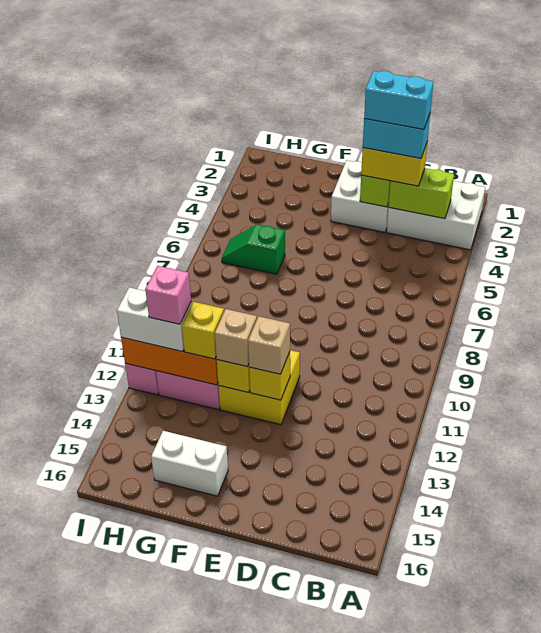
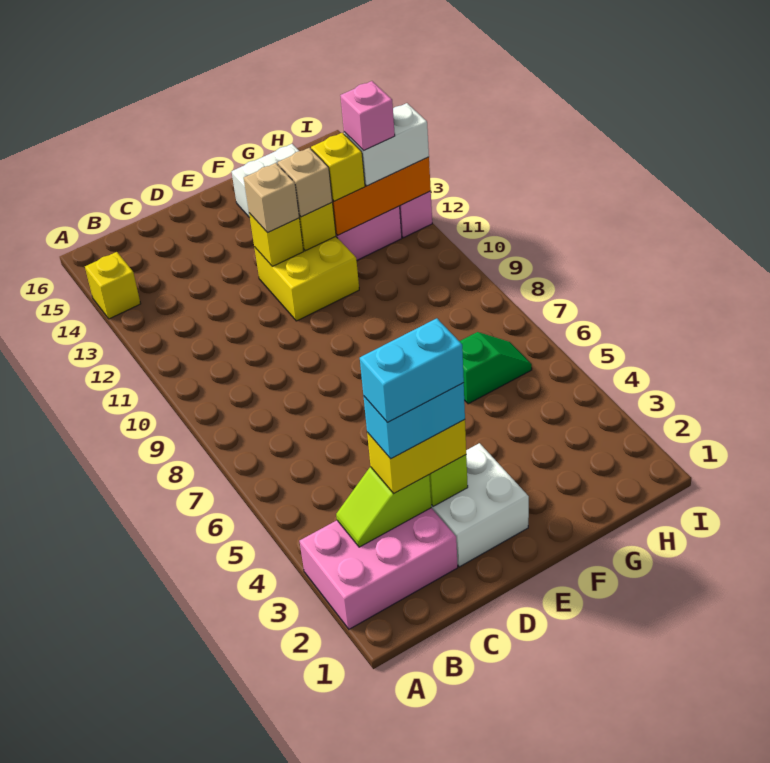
white brick A2:C3 level 1 -> pink brick A2:C3 level 1
none -> yellow brick A14 level 1
lime brick B3:C3 level 2 -> lime slope B3:C3 level 2 top C

